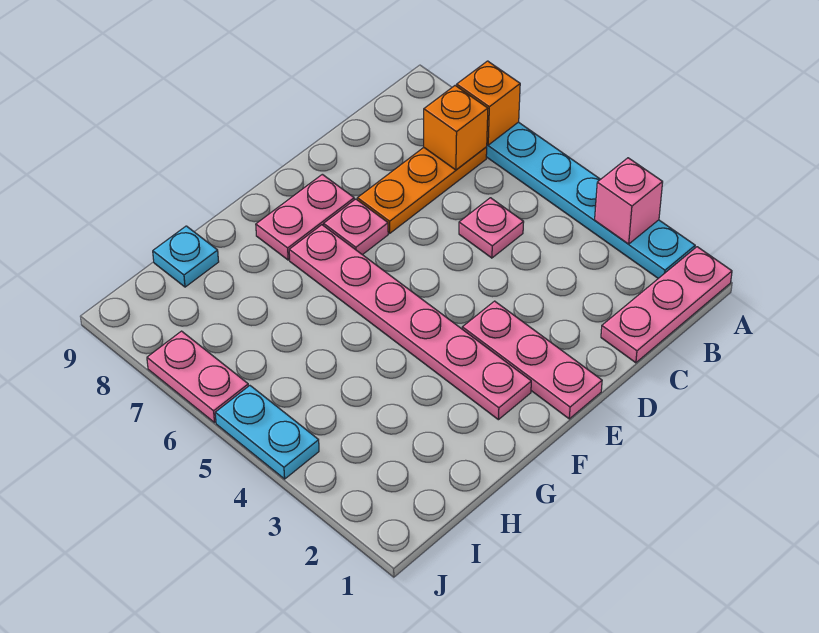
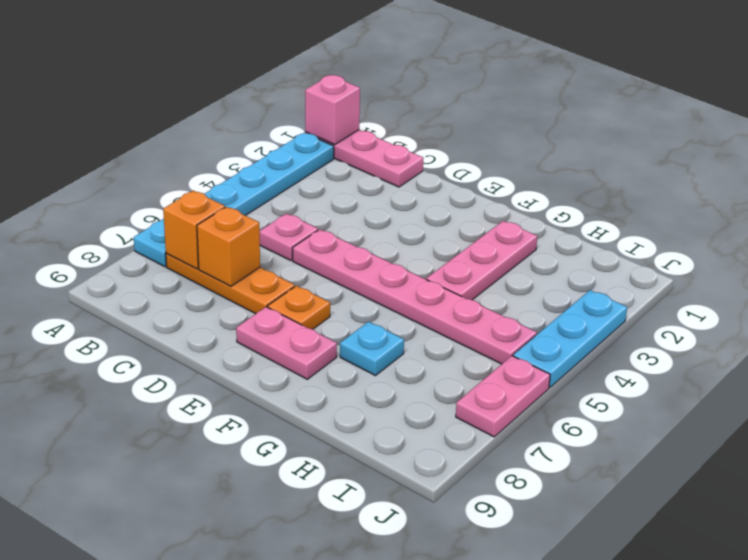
pink brick A3 level 2 -> pink brick A1 level 2
orange brick A7 level 2 -> orange brick C7 level 2
pink plate E1:E3 level 1 -> pink plate G2:G4 level 1
pink plate E7 level 1 -> orange plate E7 level 1
pink plate F2:F7 level 1 -> pink plate D5:I5 level 1
cyan plate H9 level 1 -> cyan plate G7 level 1
cyan plate J4:J5 level 1 -> cyan plate J3:J5 level 1

